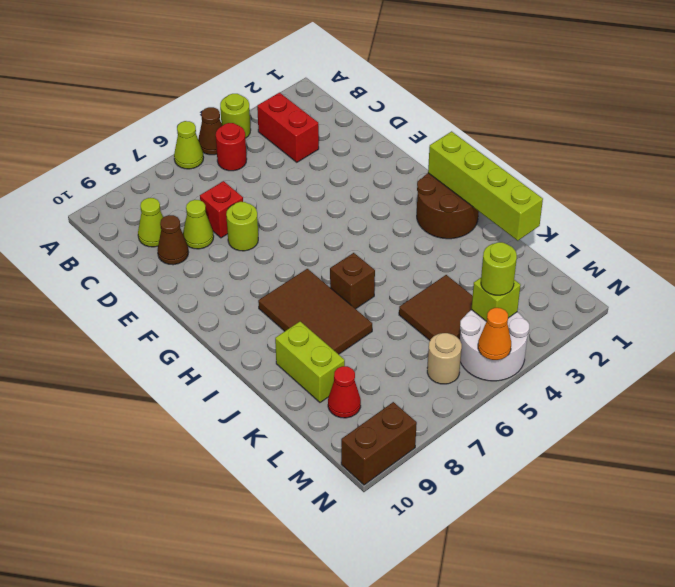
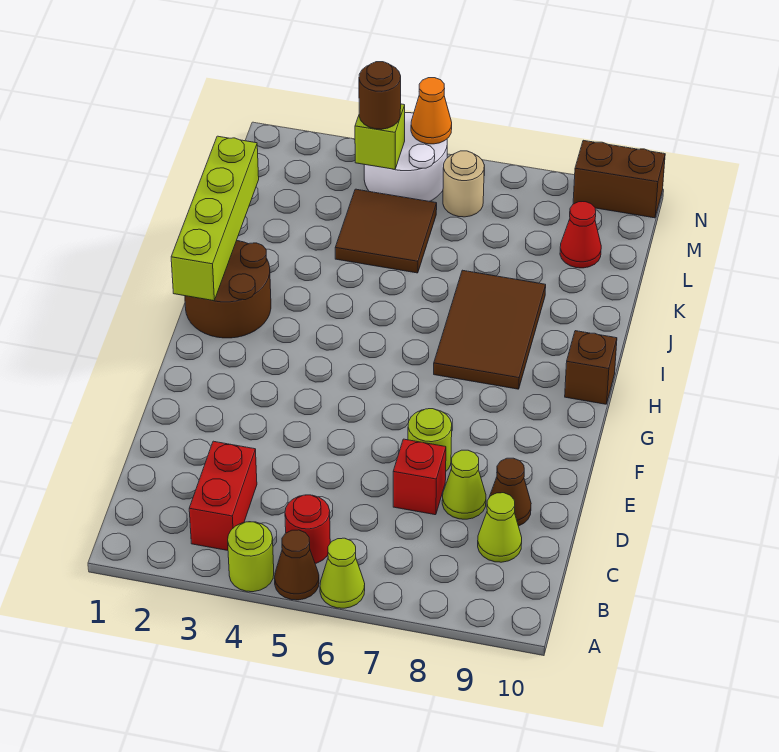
brown brick I6 level 1 -> brown brick H10 level 1
lime brick J9:K9 level 1 -> none
lime round brick M4 level 3 -> brown round brick M4 level 3

